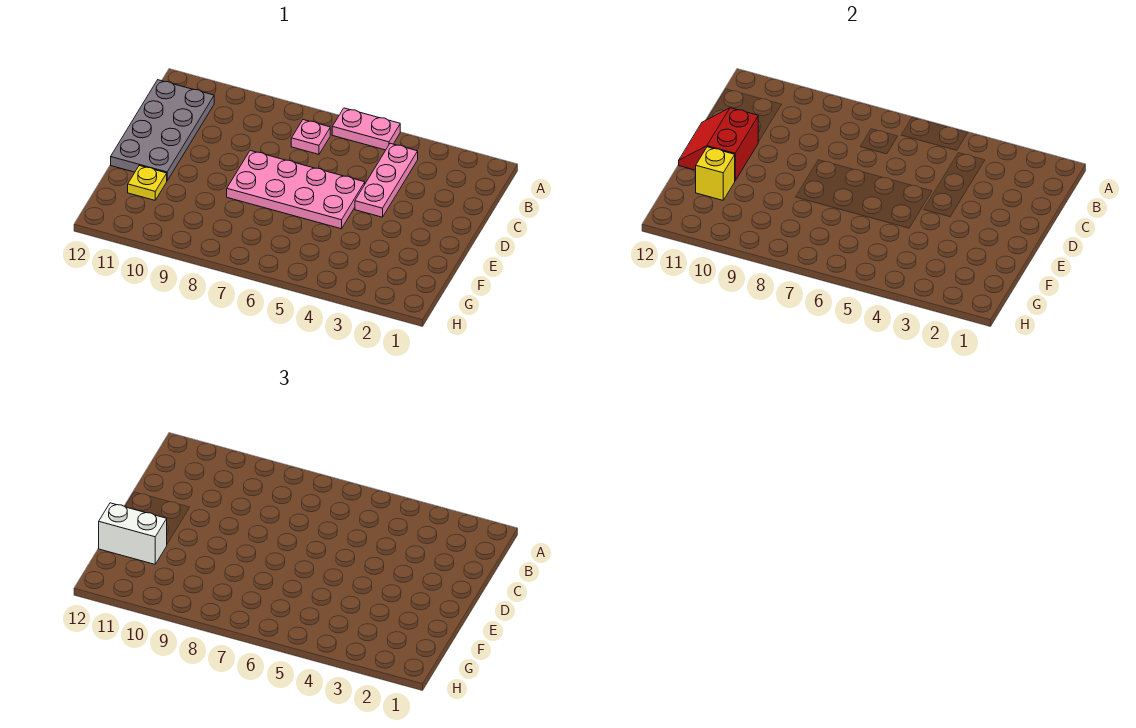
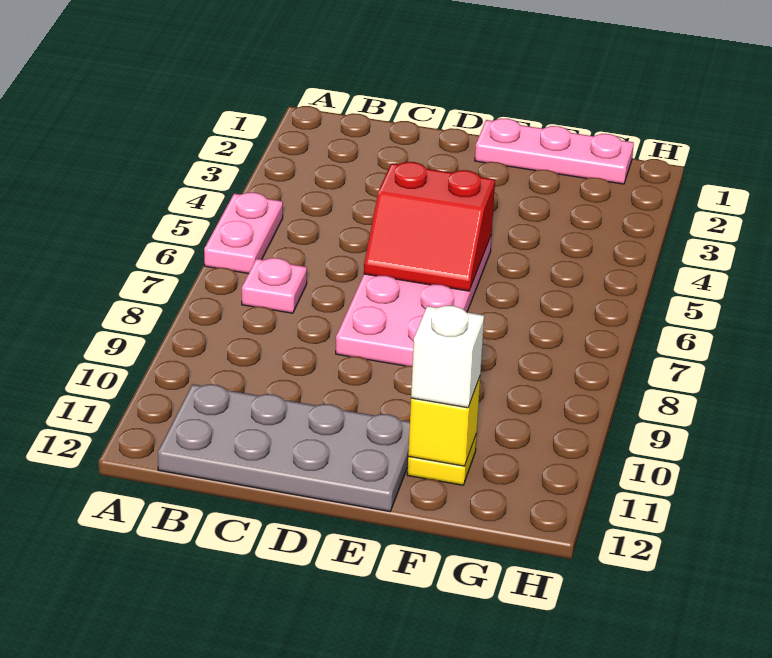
pink plate B4:D4 level 1 -> pink plate E1:G1 level 1
red slope D11:E12 level 2 top 11 -> red slope D5:E6 level 2 top 5
white brick F11:F12 level 3 -> white brick F11 level 3

